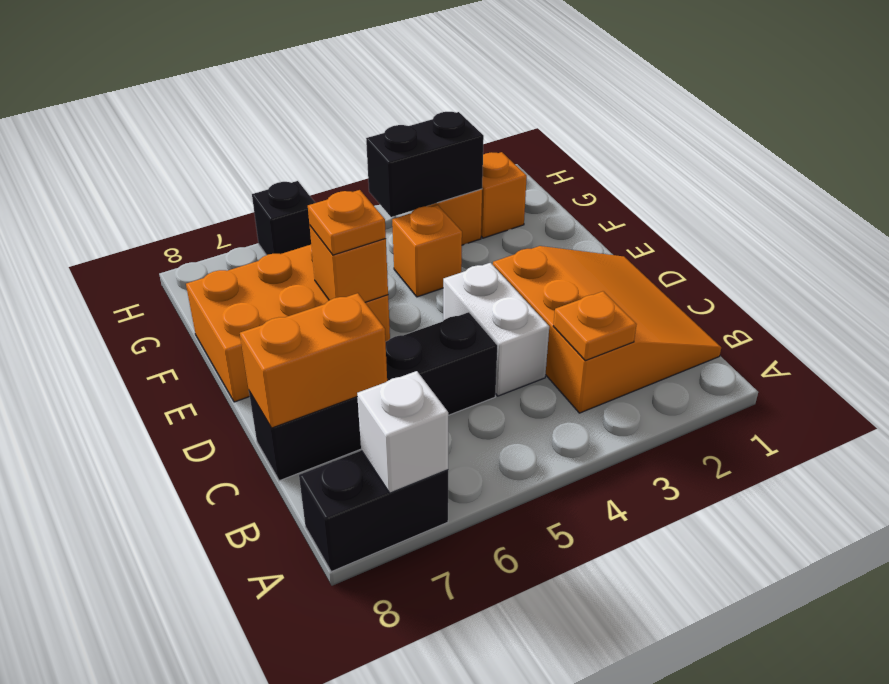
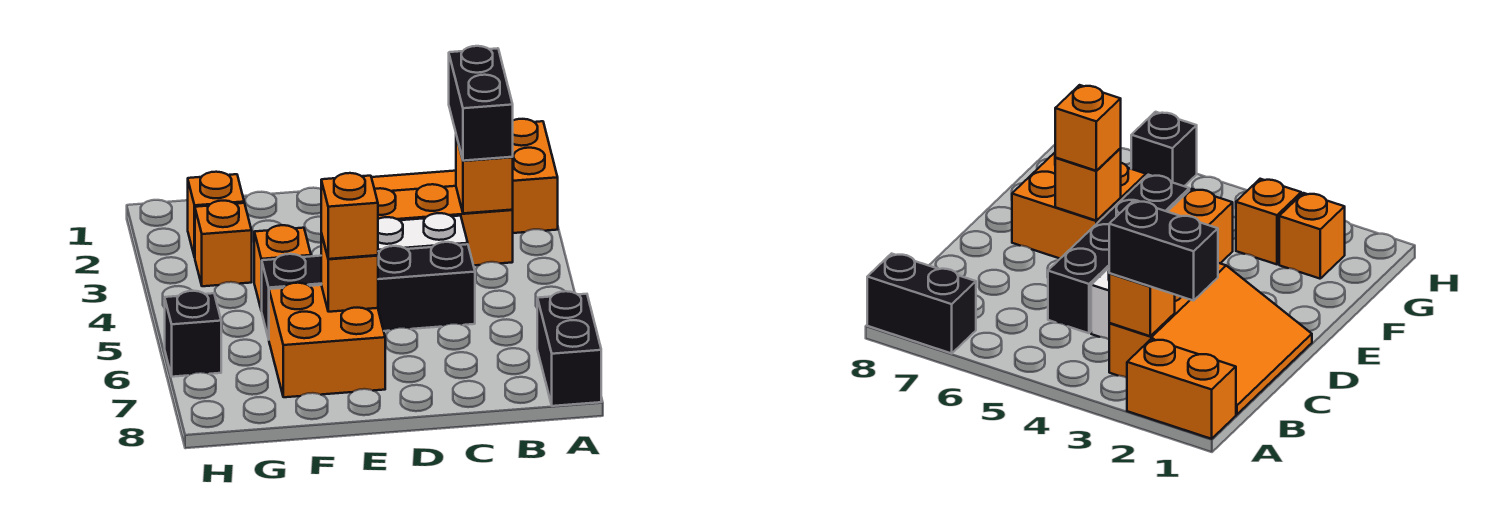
white brick A7 level 2 -> none
orange plate B3 level 2 -> orange brick B3 level 2
black brick C5:C8 level 1 -> black brick C5:F5 level 1
orange brick C7:C8 level 2 -> orange brick A1:A2 level 1
orange brick E6:F8 level 1 -> orange brick E6:F7 level 1
orange plate E6 level 3 -> orange brick E6 level 3
black brick G3:G4 level 2 -> black brick B2:B3 level 3

